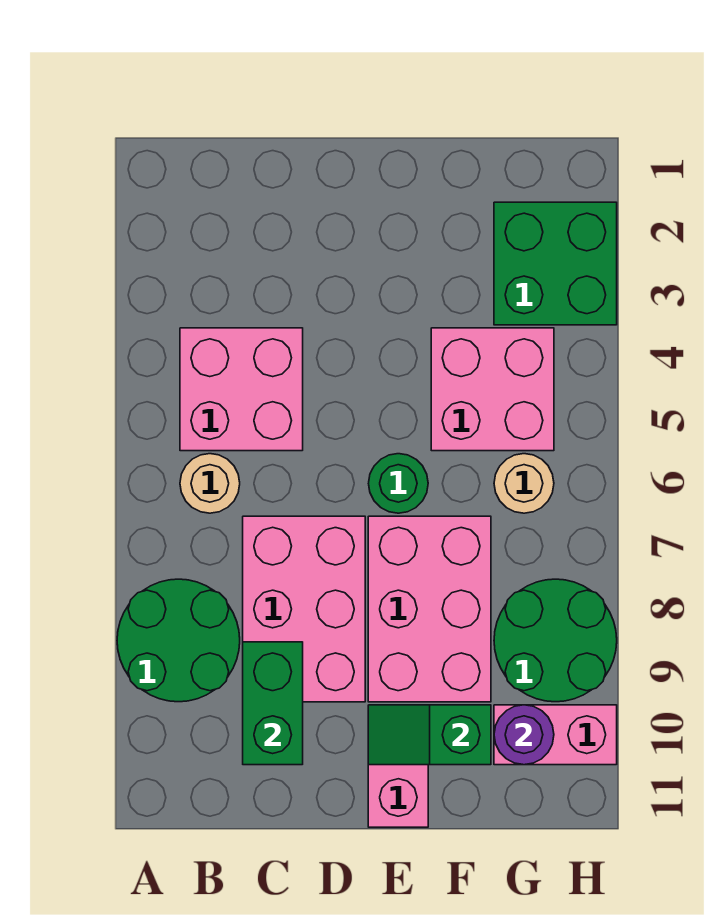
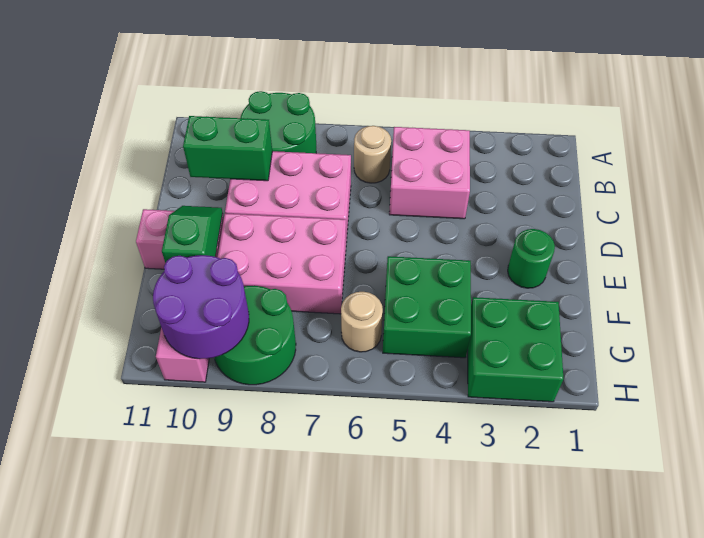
green round brick E6 level 1 -> green round brick E2 level 1
pink brick F4:G5 level 1 -> green brick F4:G5 level 1
purple round brick G10 level 2 -> purple round brick G9:H10 level 2

